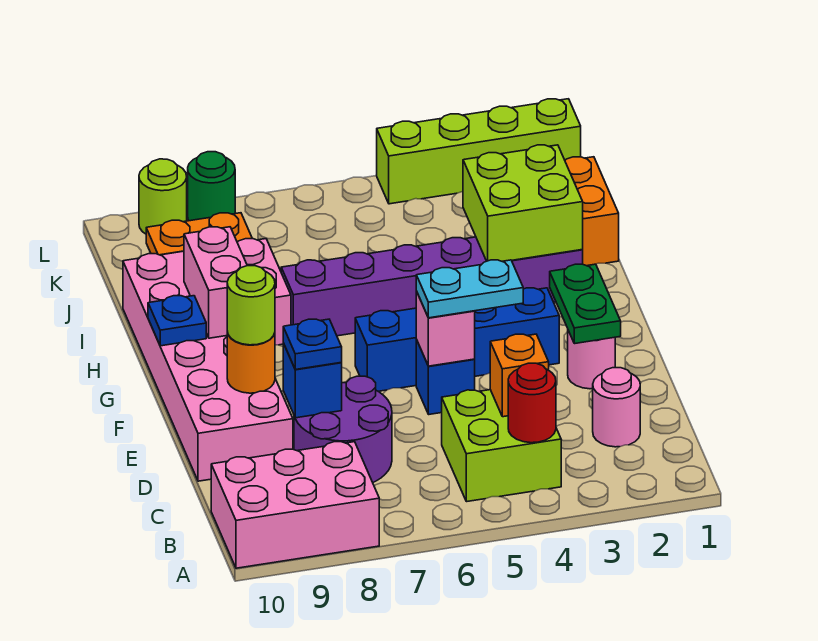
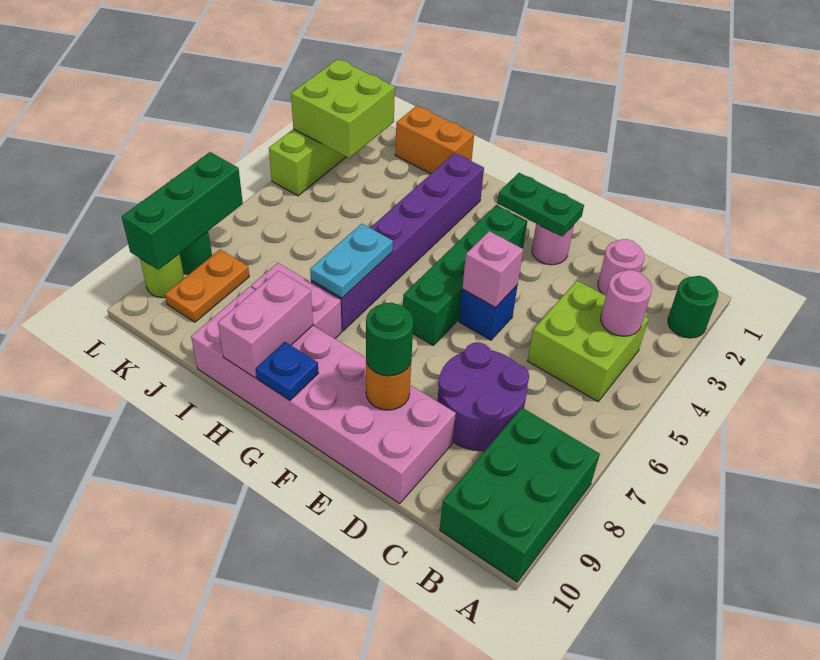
none -> green round brick A2 level 1
pink brick A8:B10 level 1 -> green brick A8:B10 level 1
red round brick B4 level 2 -> pink round brick B4 level 2
orange brick C4 level 2 -> none
blue brick D8 level 2 -> none
blue plate D8 level 3 -> none
cyan plate E4:E5 level 3 -> cyan plate H6:H7 level 2
lime round brick E9 level 3 -> green round brick E9 level 3
blue brick F3:F6 level 1 -> green brick F3:F6 level 1
pink brick G9:H9 level 2 -> pink brick H9:H10 level 2
lime brick H2:I3 level 2 -> lime brick K2:L3 level 2
none -> green brick L7:L9 level 2

